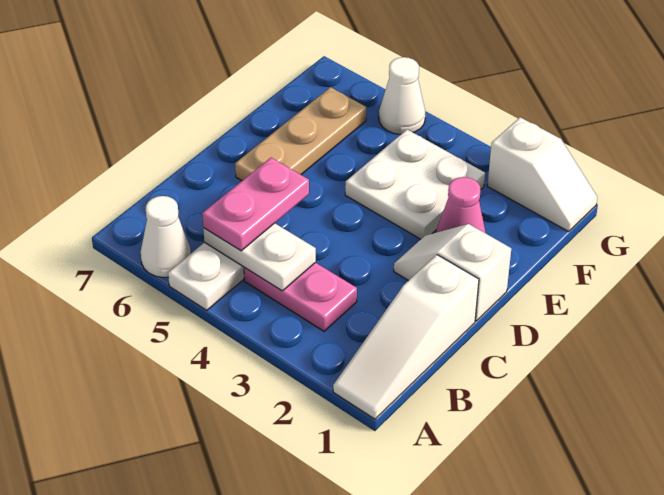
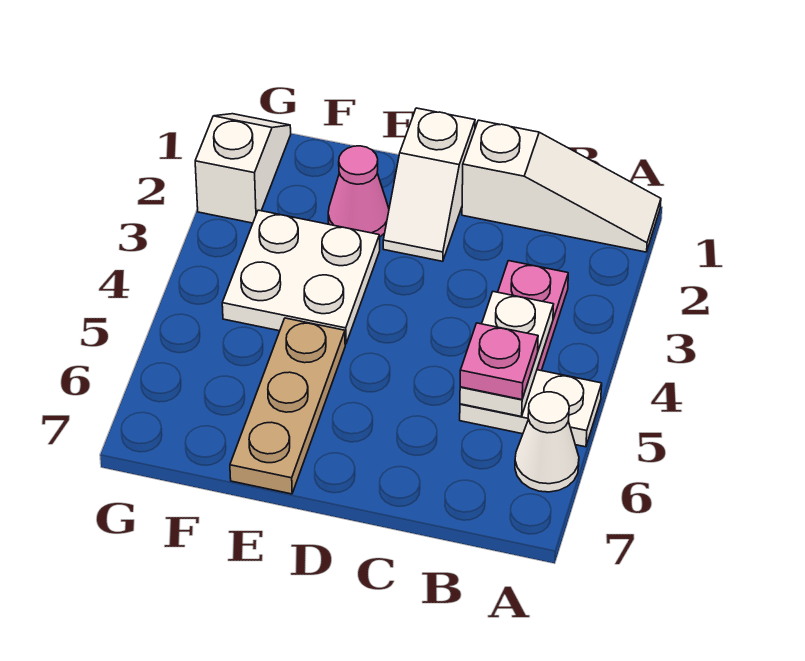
pink plate B5:C5 level 3 -> pink plate B5 level 3
tan plate D6:F6 level 1 -> tan plate E5:E7 level 1
white cone G5 level 1 -> none

